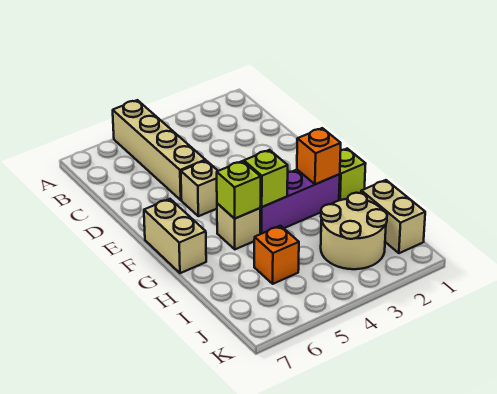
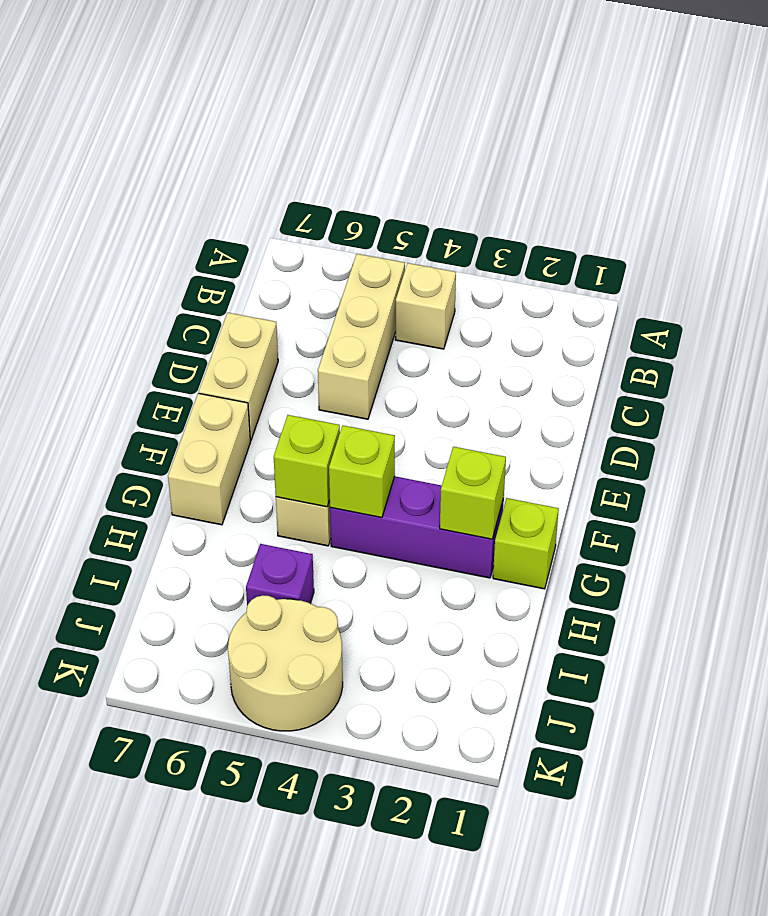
tan brick A5:D5 level 1 -> tan brick B5:D5 level 1
tan brick E5 level 1 -> tan brick B4 level 1
orange brick G2 level 2 -> lime brick G2 level 2
tan brick I1:J1 level 1 -> tan brick D7:E7 level 1
tan round brick I2:J3 level 1 -> tan round brick J4:K5 level 1
orange brick I5 level 1 -> purple brick I5 level 1

